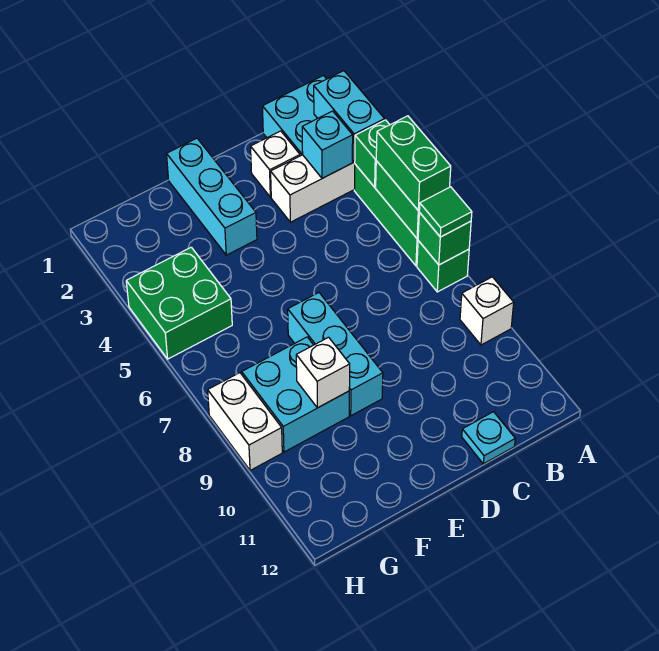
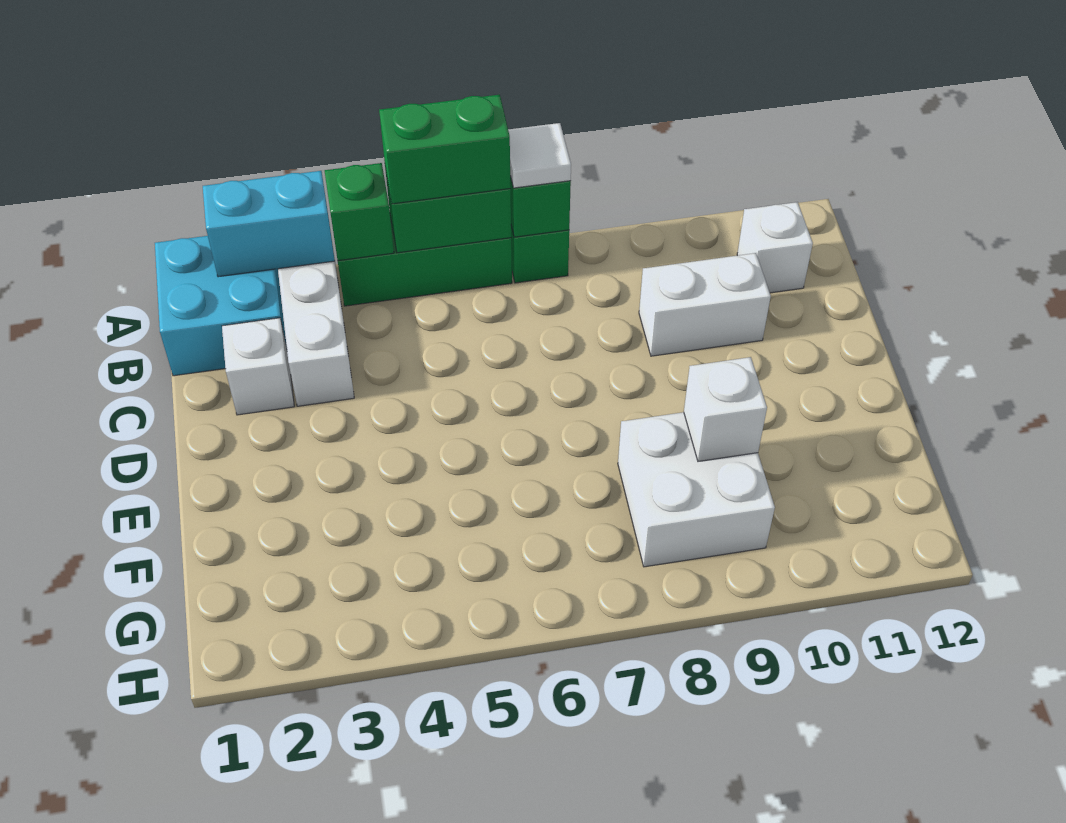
green tile A7 level 3 -> white tile A7 level 3
white brick A9 level 1 -> white brick B11 level 1
cyan brick B3 level 2 -> none
cyan plate C12 level 1 -> none
cyan brick E1:E3 level 1 -> none
cyan brick E7:E9 level 1 -> none
cyan brick F8:G9 level 1 -> white brick F8:G9 level 1
green brick G4:H5 level 1 -> none
white brick H8:H9 level 1 -> white brick C9:C10 level 1

